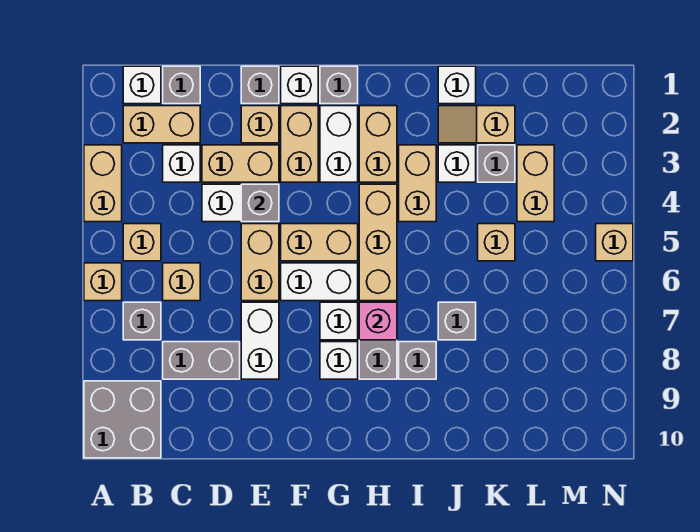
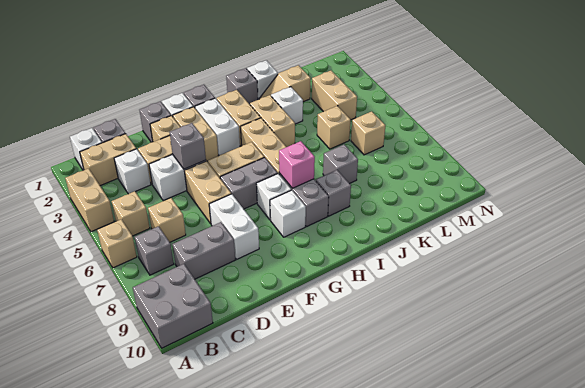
white brick F6:G6 level 1 -> grey brick F6:G6 level 1
grey brick K3 level 1 -> grey brick I1 level 1
tan brick N5 level 1 -> tan brick L6 level 1

